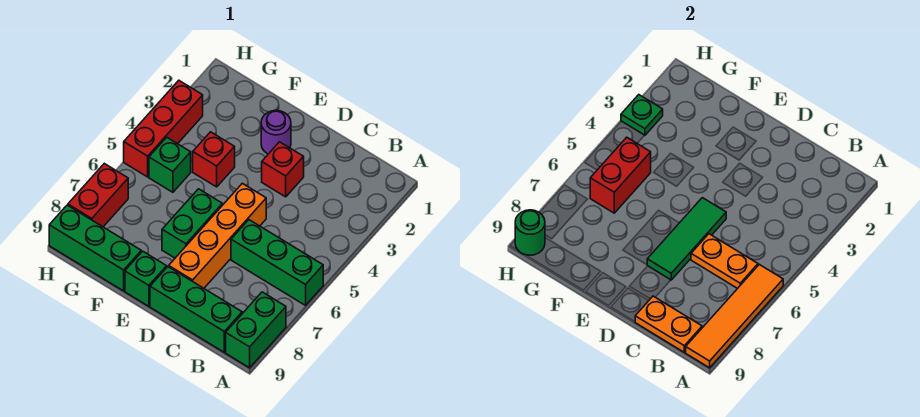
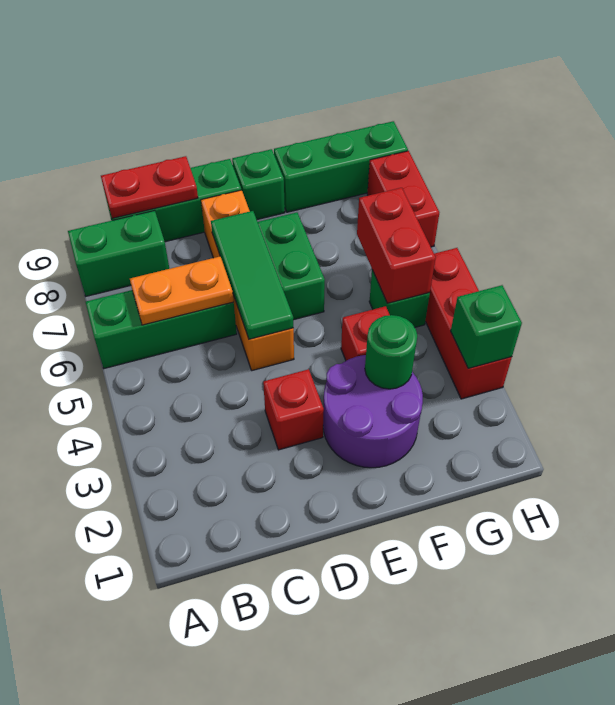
orange tile A6:A9 level 2 -> none
green brick A8:A9 level 1 -> green brick A8:B8 level 1
orange plate B9:C9 level 2 -> red plate B9:C9 level 2
purple round brick E2 level 1 -> purple round brick E2:F3 level 1
green plate H3 level 2 -> green brick H3 level 2
green round brick H9 level 2 -> green round brick F3 level 2

